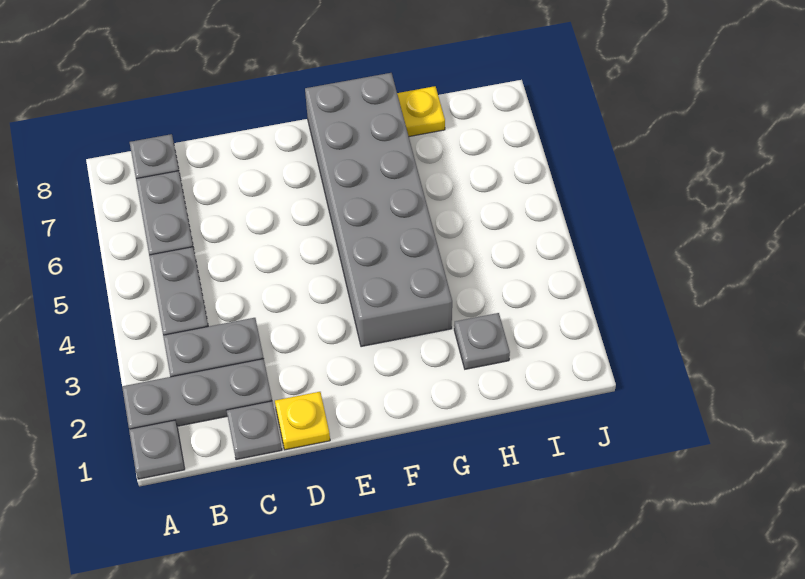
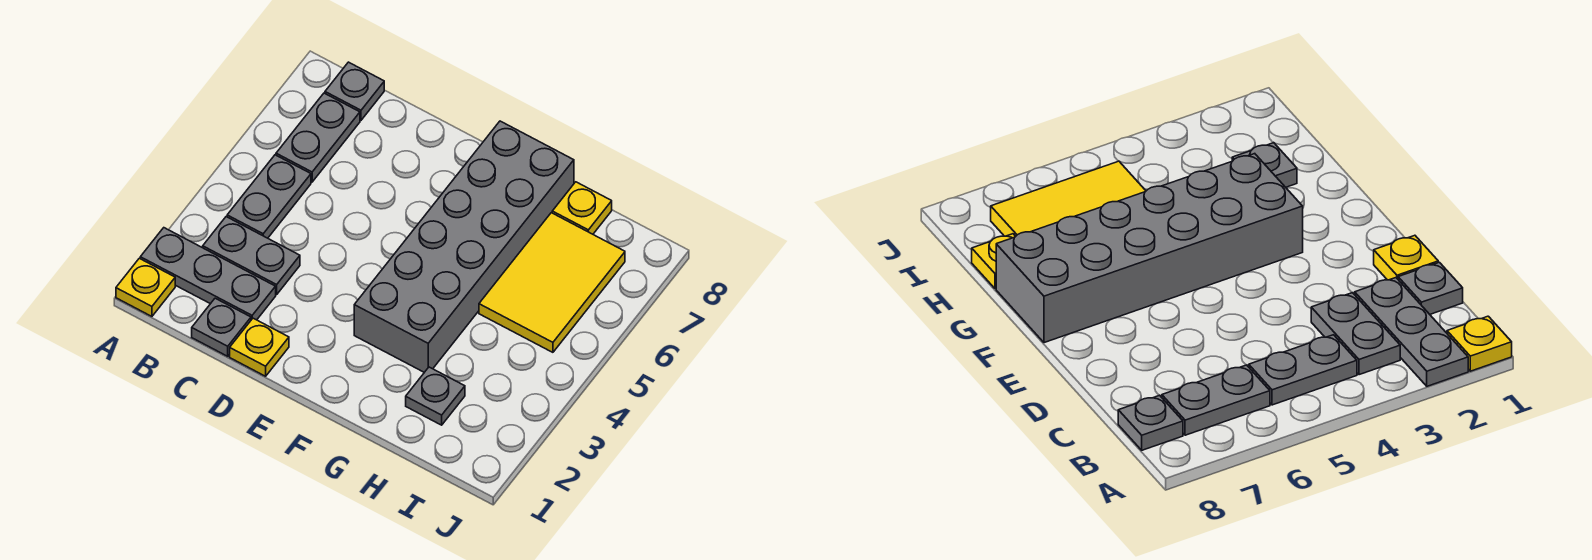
grey plate A1 level 1 -> yellow plate A1 level 1
none -> yellow tile H5:I7 level 1

